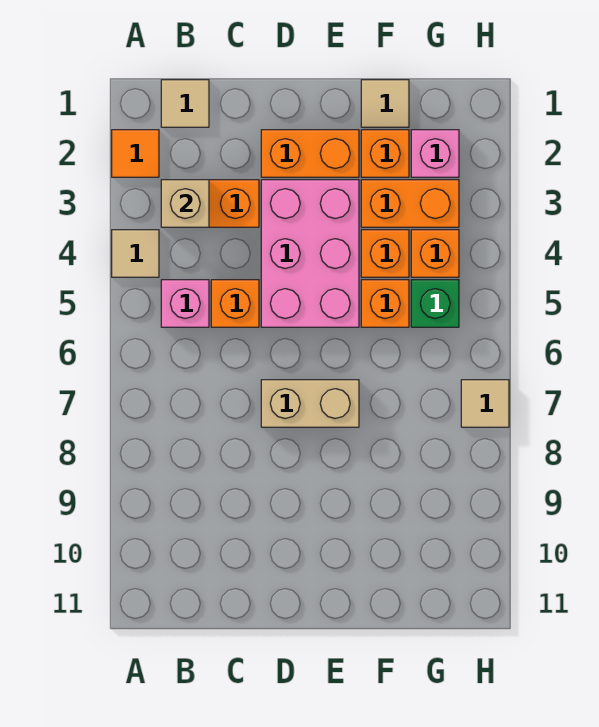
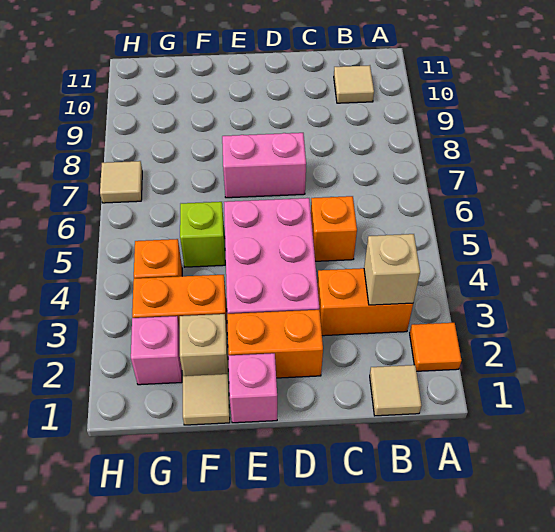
tan tile A4 level 1 -> tan tile B10 level 1
pink brick B5 level 1 -> pink brick E1 level 1
tan brick D7:E7 level 1 -> pink brick D7:E7 level 1
orange brick F2 level 1 -> tan brick F2 level 1
orange brick F4 level 1 -> none
orange brick F5 level 1 -> lime brick F5 level 1
green brick G5 level 1 -> none

